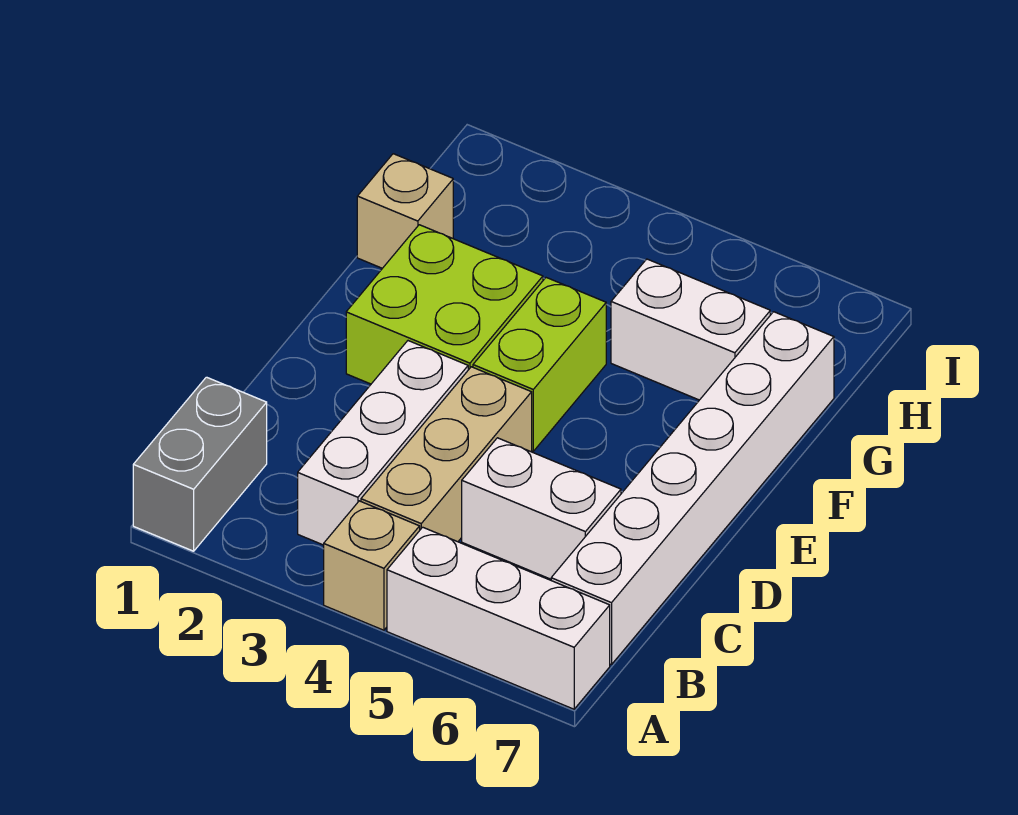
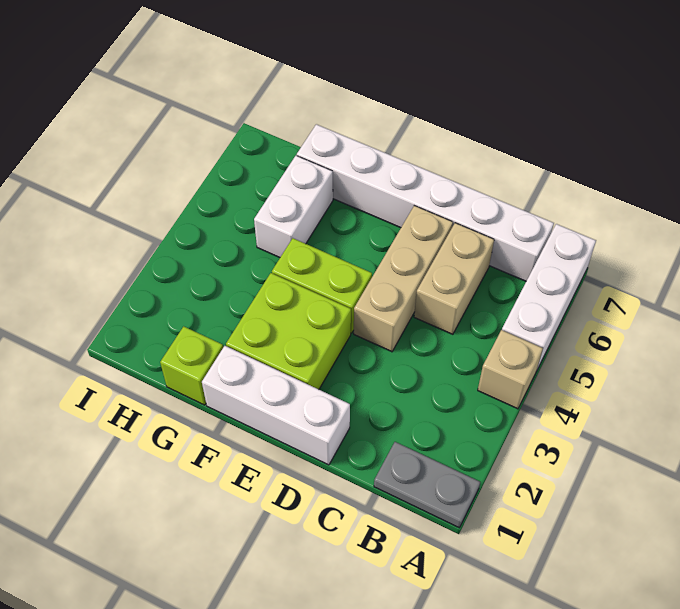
grey brick A1:B1 level 1 -> grey plate A1:B1 level 1
white brick B3:D3 level 1 -> white brick D1:F1 level 1
tan brick B4:D4 level 1 -> tan brick D4:D6 level 1
white brick C5:C6 level 1 -> tan brick C5:C6 level 1
tan brick G1 level 1 -> lime brick G1 level 1

